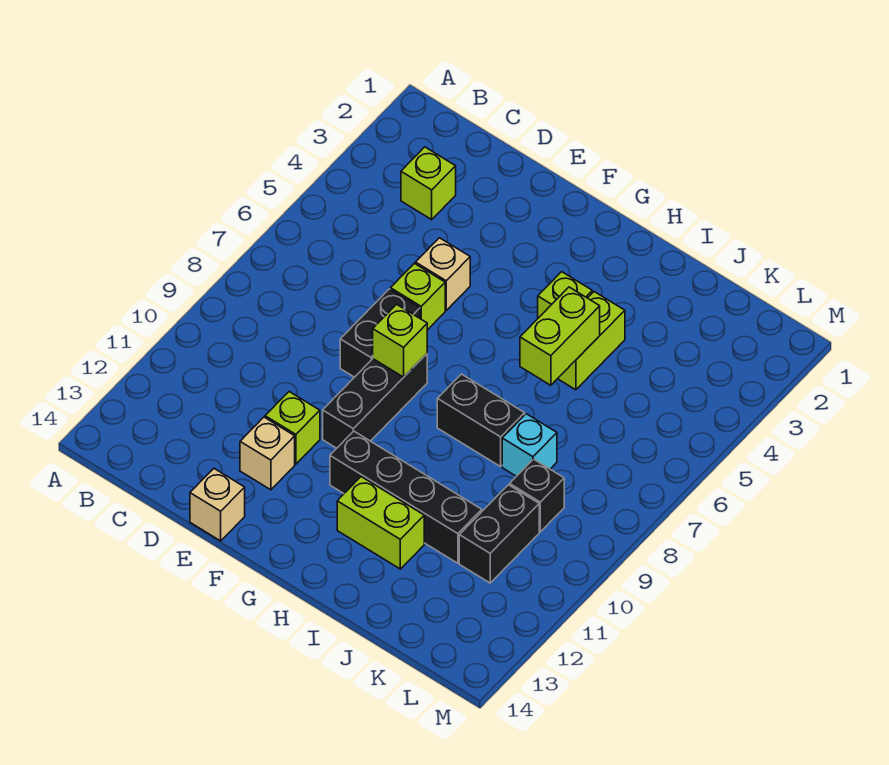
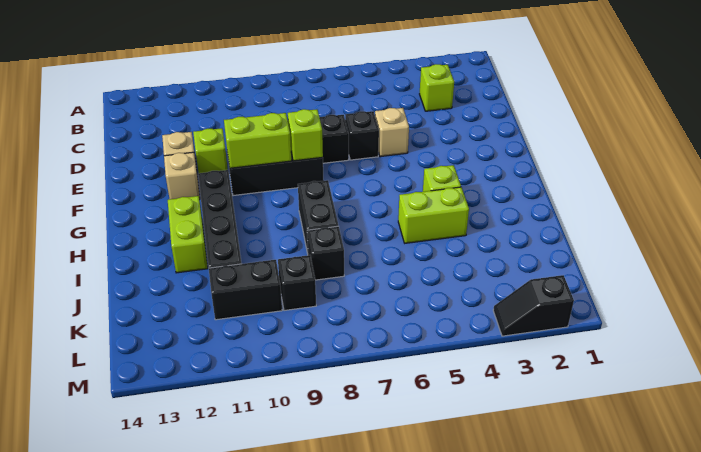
lime brick E6 level 1 -> black brick E6 level 1
tan brick E14 level 1 -> tan brick F12 level 1
lime brick I5:I6 level 2 -> lime brick F9:F10 level 2
cyan brick J8 level 1 -> black brick J8 level 1
none -> black slope M2:M3 level 1 top 2

